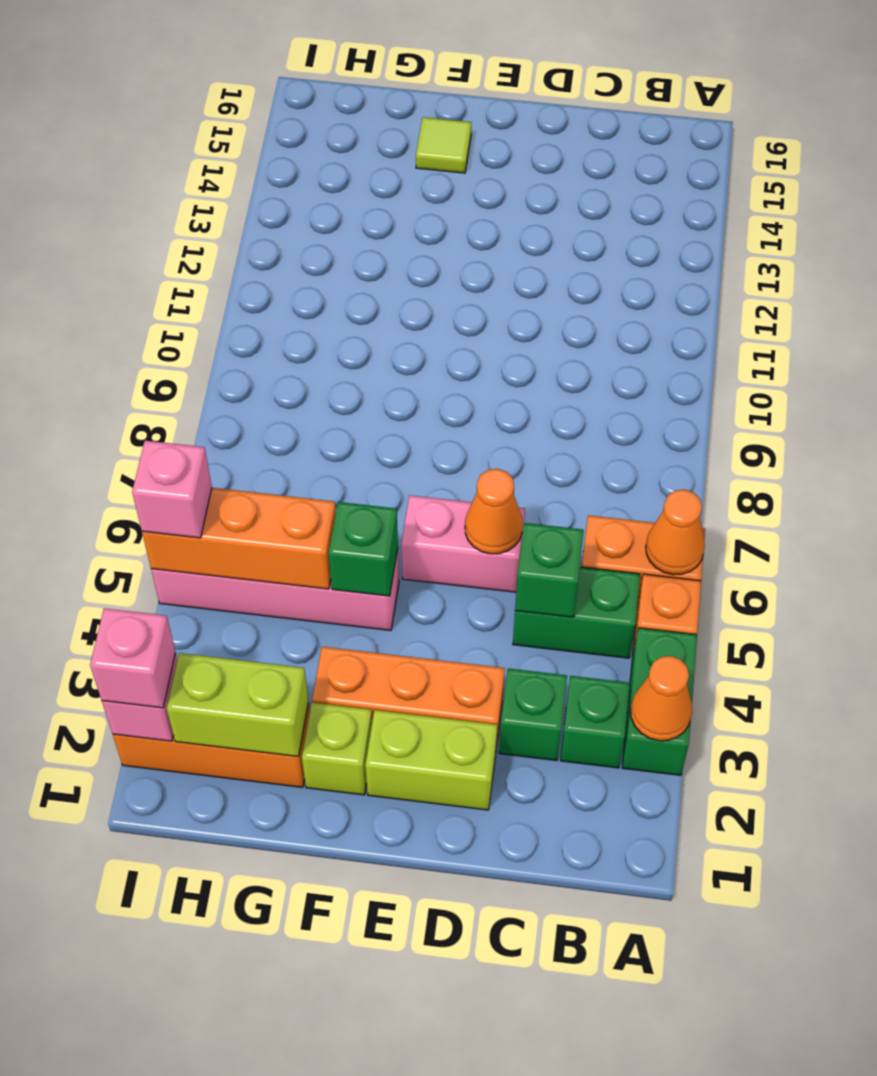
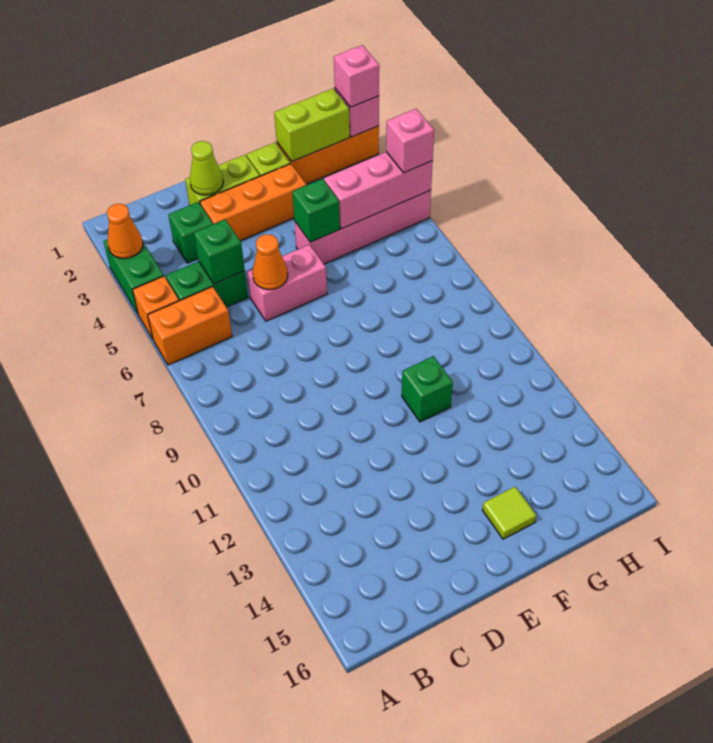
orange cone A6 level 2 -> none
green brick B3 level 1 -> green brick F11 level 1
none -> lime cone D2 level 2
orange brick G5:I5 level 2 -> pink brick G5:I5 level 2

